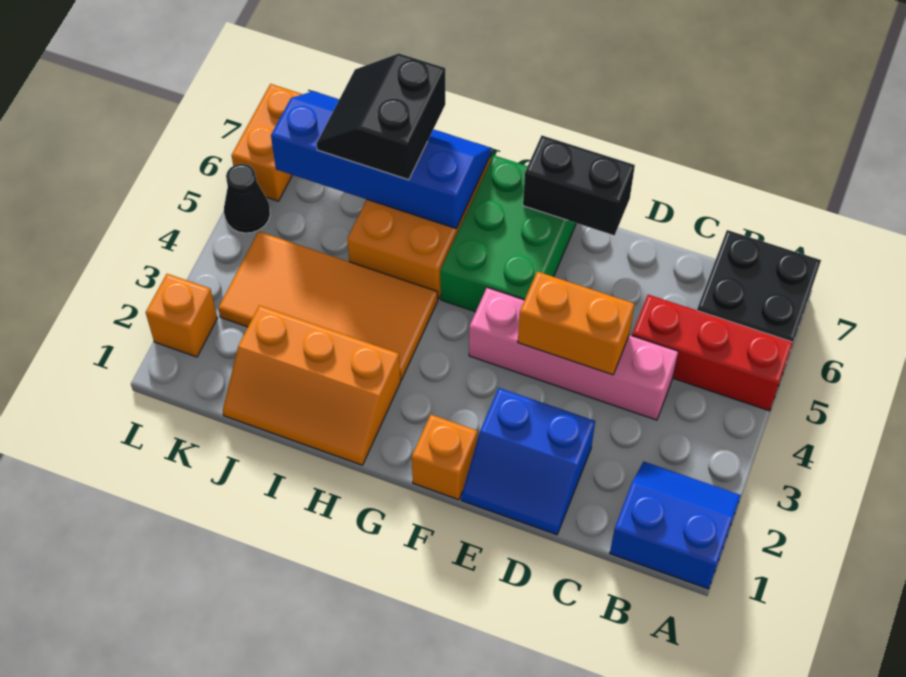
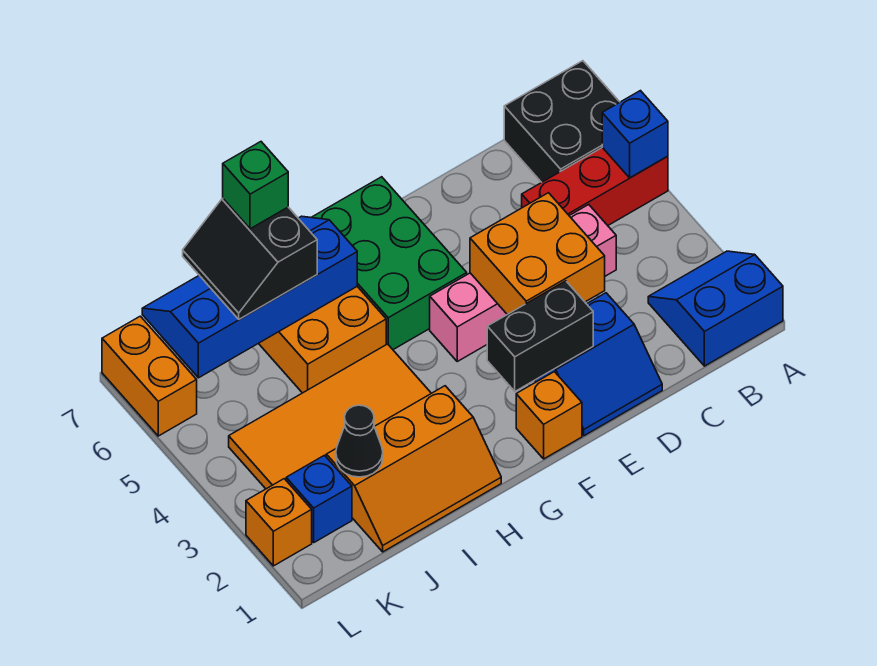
none -> blue brick A5 level 2
orange brick D4:E4 level 2 -> orange brick D3:E4 level 2
black brick E7:F7 level 2 -> black brick E2:F2 level 2
none -> green brick I7 level 4
none -> blue brick K2 level 1
black cone L5 level 1 -> black cone J2 level 2

